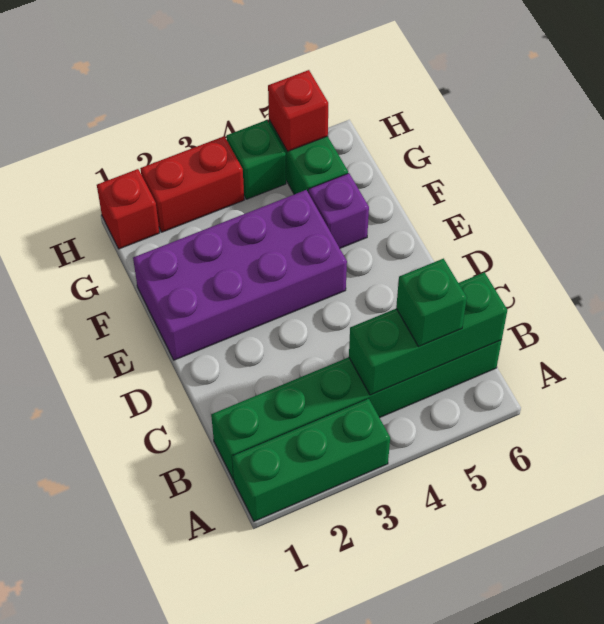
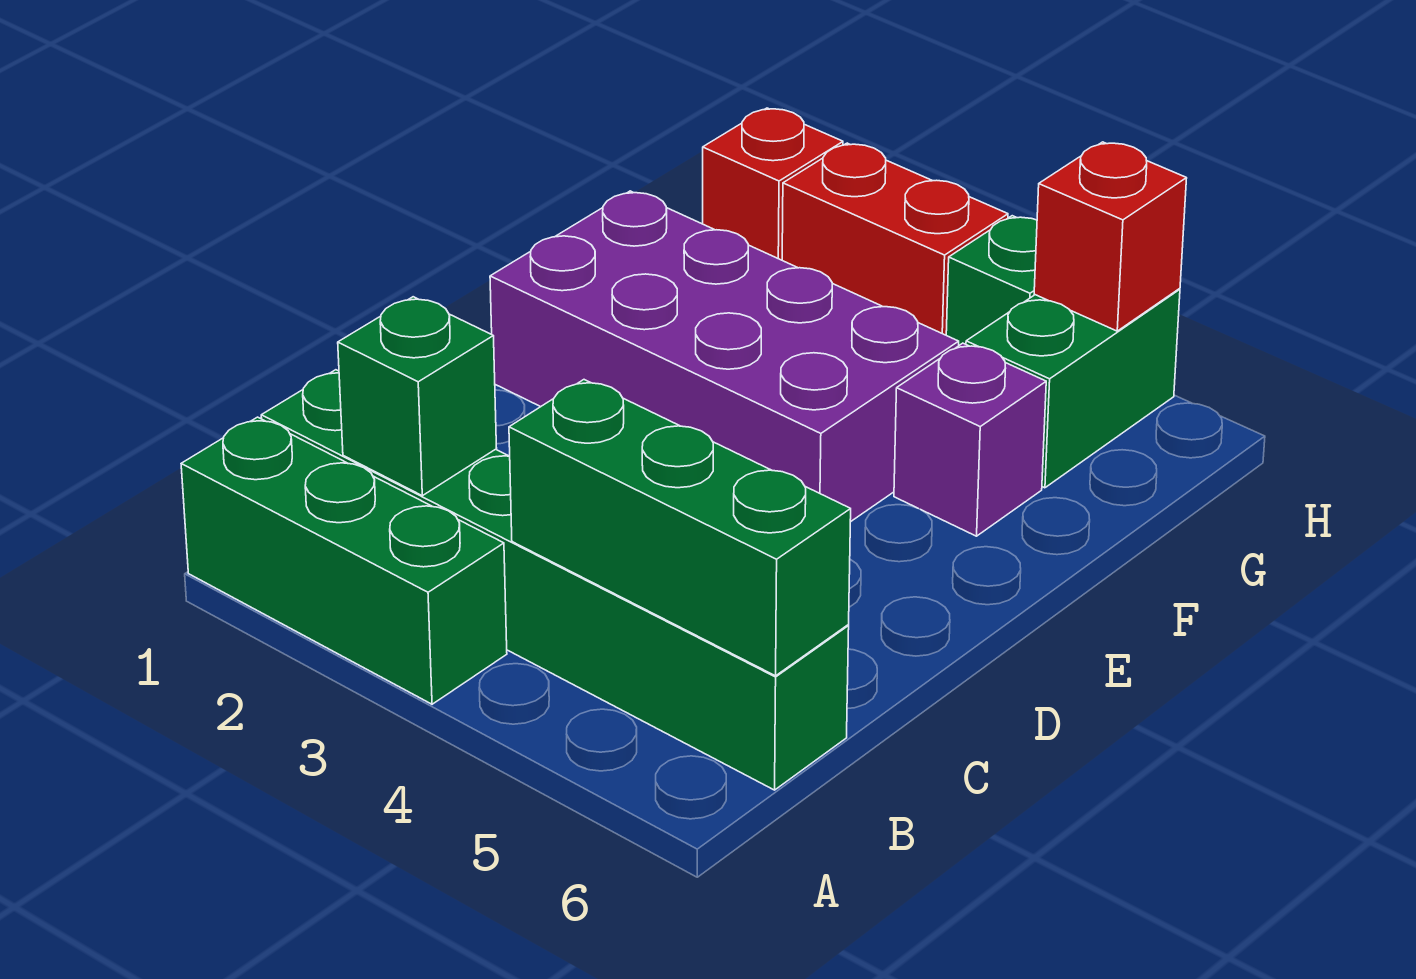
green brick B5 level 3 -> green brick B2 level 2

